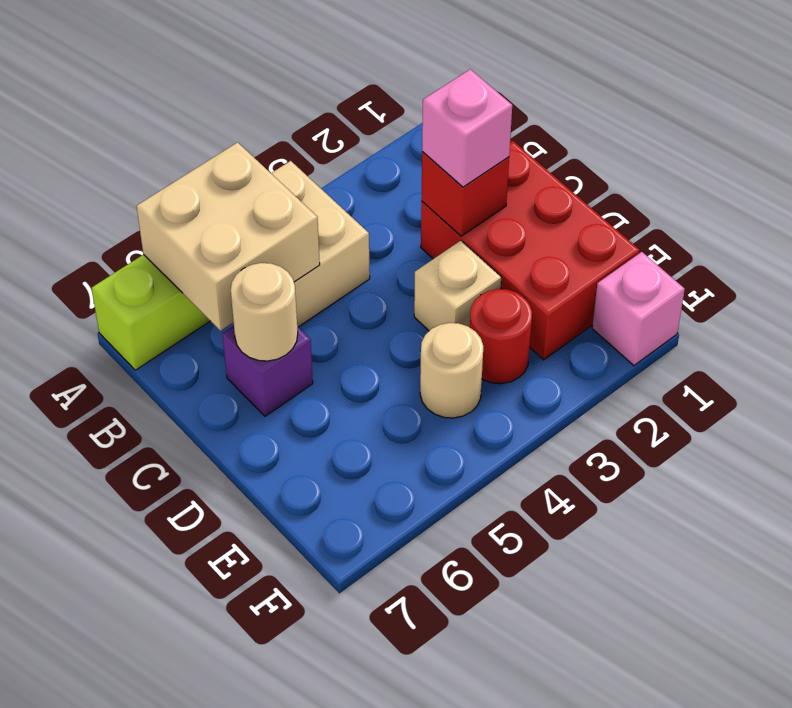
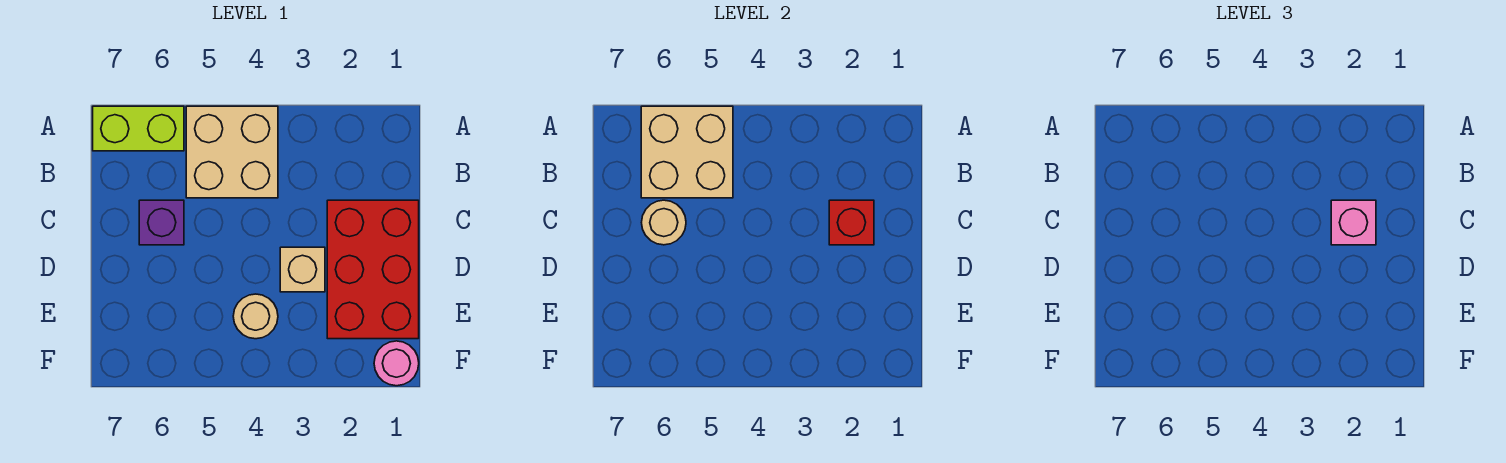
red round brick E3 level 1 -> none
pink brick F1 level 1 -> pink round brick F1 level 1

